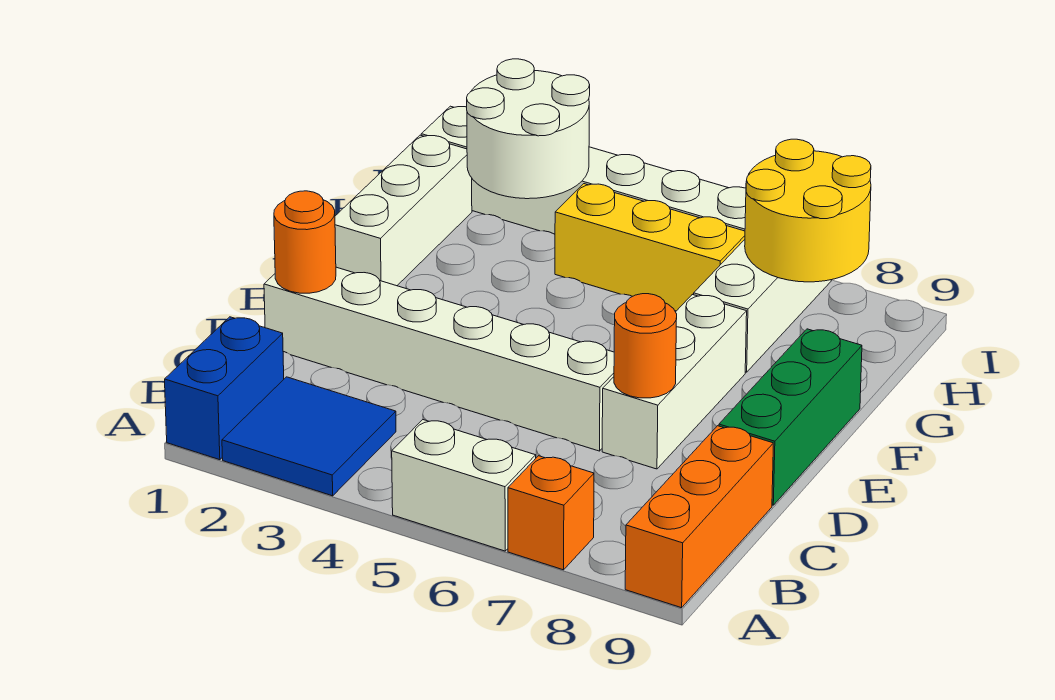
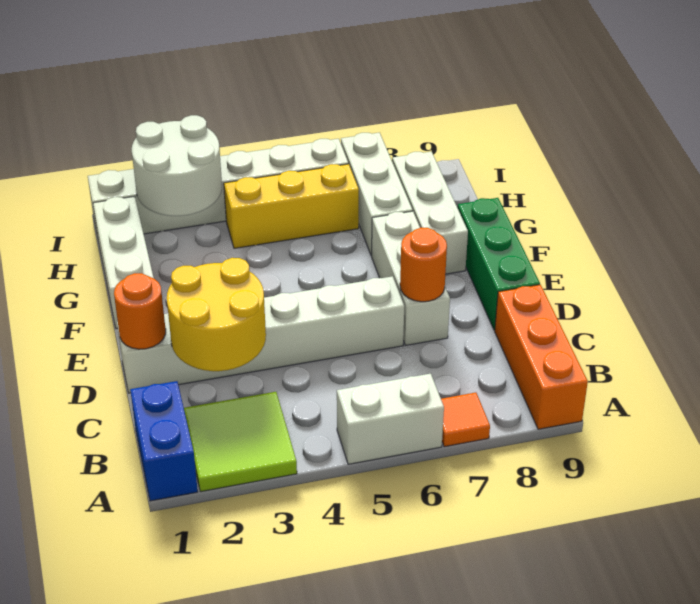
blue tile A2:B3 level 1 -> lime tile A2:B3 level 1
orange brick A7 level 1 -> orange tile A7 level 1
none -> white brick F8:H8 level 1
yellow round brick H7:I8 level 2 -> yellow round brick C2:D3 level 2

